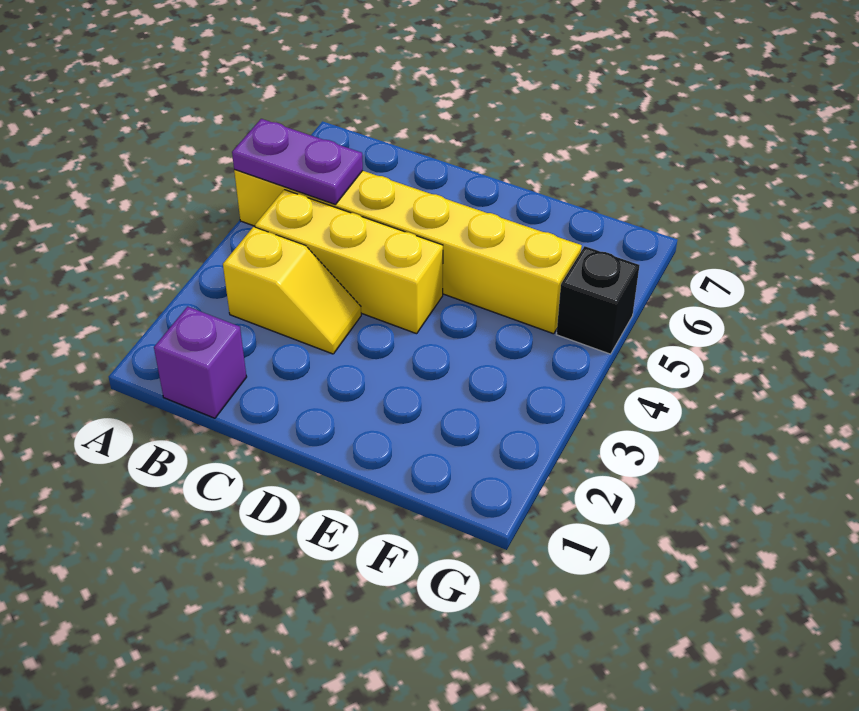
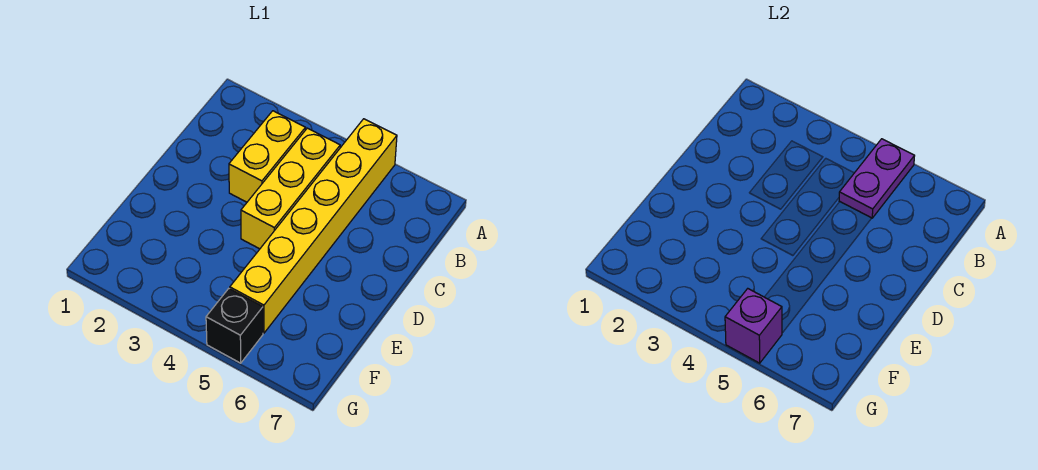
purple brick B1 level 1 -> purple brick G5 level 2
yellow slope B3:C3 level 1 top B -> yellow brick B3:C3 level 1

